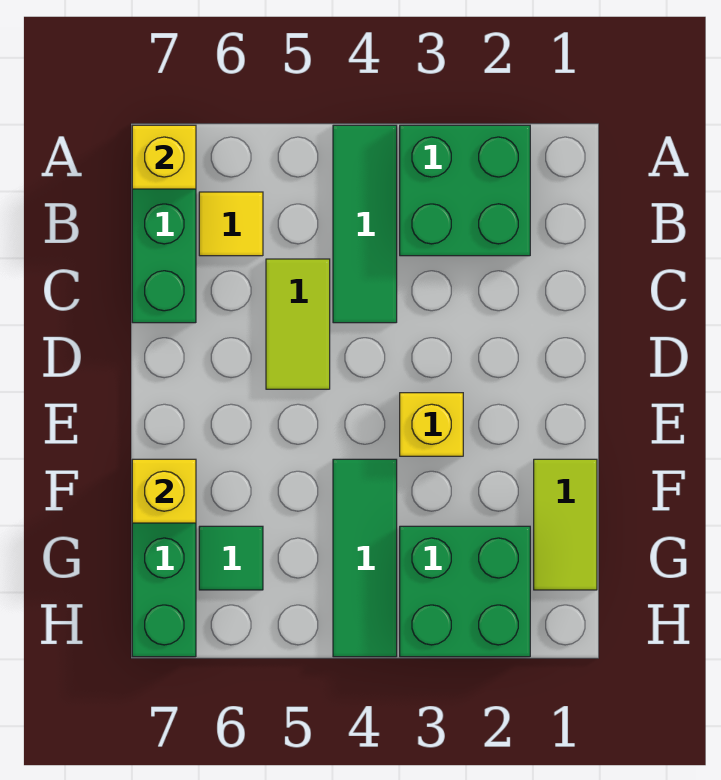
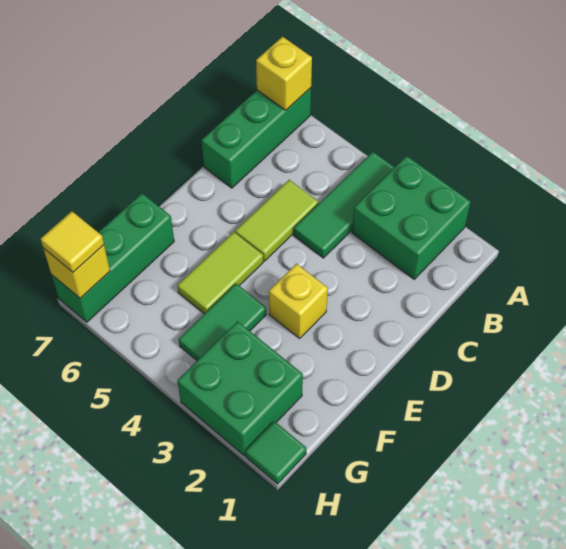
yellow tile B6 level 1 -> yellow tile H7 level 3
lime tile F1:G1 level 1 -> lime tile E5:F5 level 1
green tile F4:H4 level 1 -> green tile F4:G4 level 1
yellow brick F7 level 2 -> yellow brick H7 level 2
green tile G6 level 1 -> green tile H1 level 1

